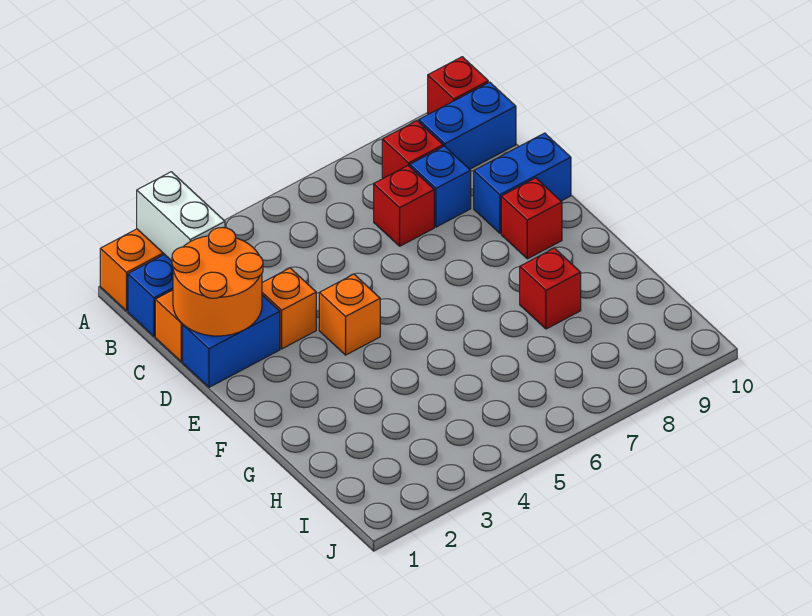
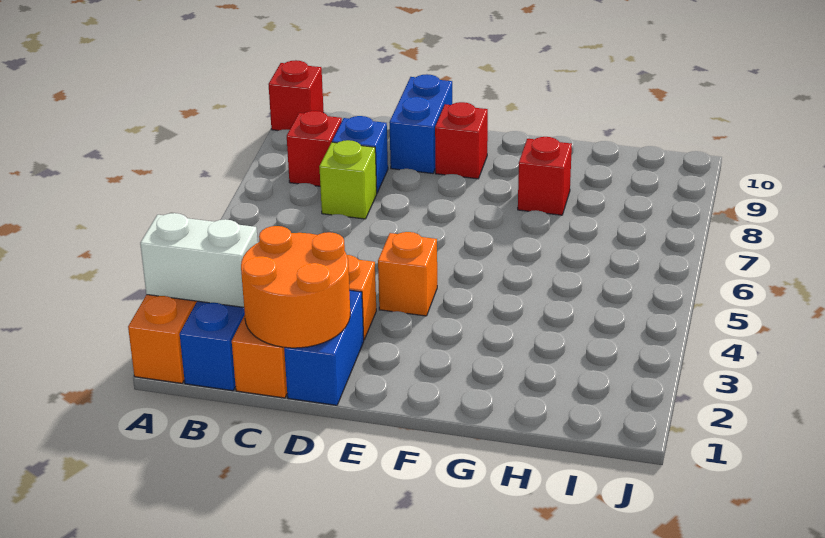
blue brick B9:B10 level 1 -> none
red brick C7 level 1 -> lime brick C7 level 1

